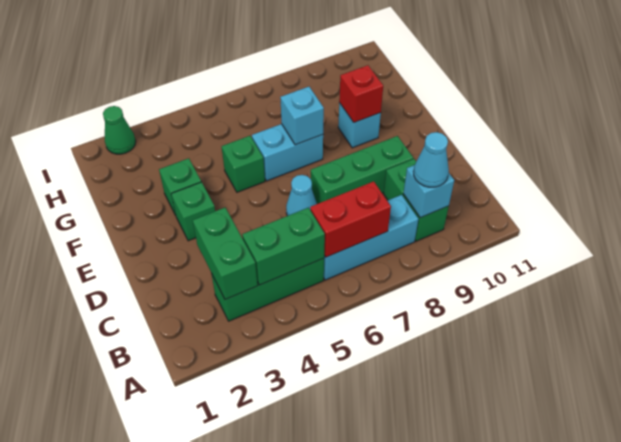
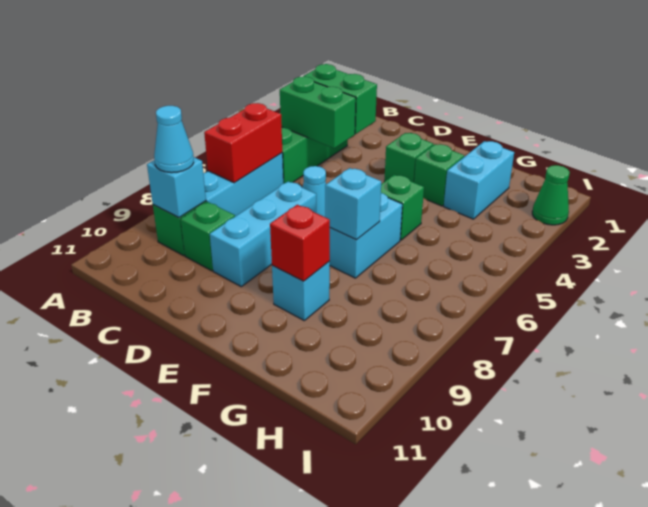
green brick B4:B5 level 2 -> green brick B4:C4 level 2
green brick D7:D9 level 1 -> cyan brick D7:D9 level 1
none -> cyan brick G2:G3 level 1

